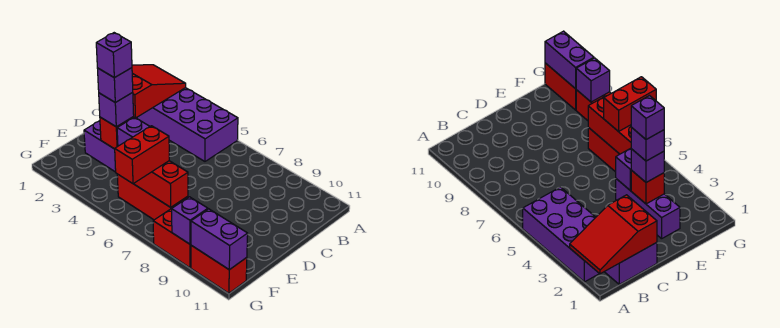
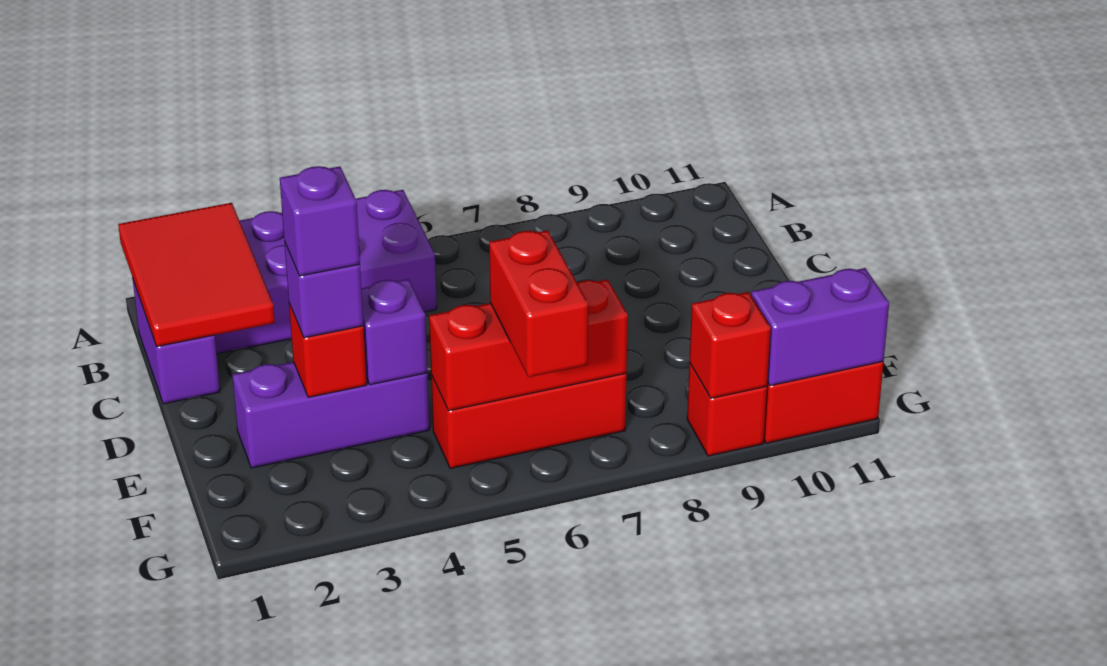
red slope A1:C2 level 2 top C -> red tile A1:C2 level 2
purple brick E3 level 5 -> none
red brick G8:G9 level 1 -> red brick G9 level 1
purple brick G9 level 2 -> red brick G9 level 2

